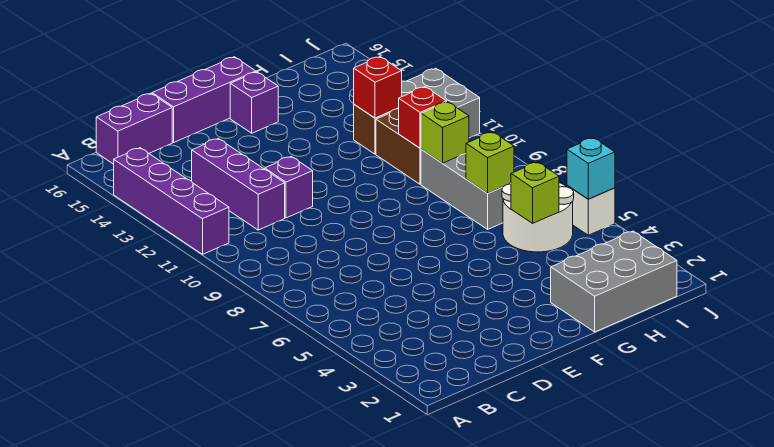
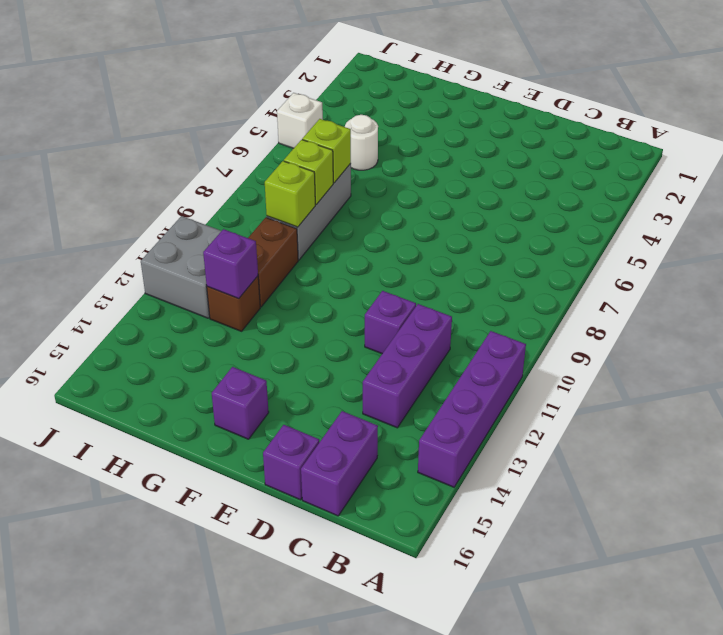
purple brick B16:C16 level 1 -> purple brick C15:C16 level 1
purple brick D16:F16 level 1 -> purple brick D16 level 1
grey brick G1:I2 level 1 -> none
white round brick H5:I6 level 1 -> white round brick H5 level 1
lime brick H5 level 2 -> lime brick H8 level 2
red brick H10 level 2 -> none
red brick H12 level 2 -> purple brick H12 level 2
cyan brick J5 level 2 -> none

